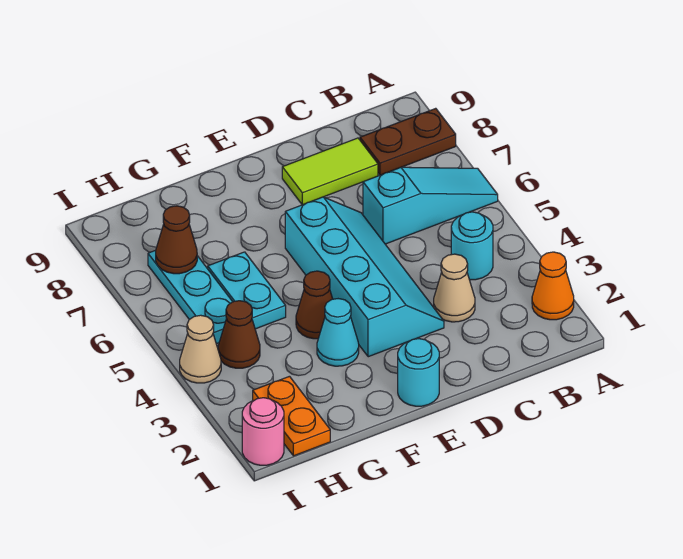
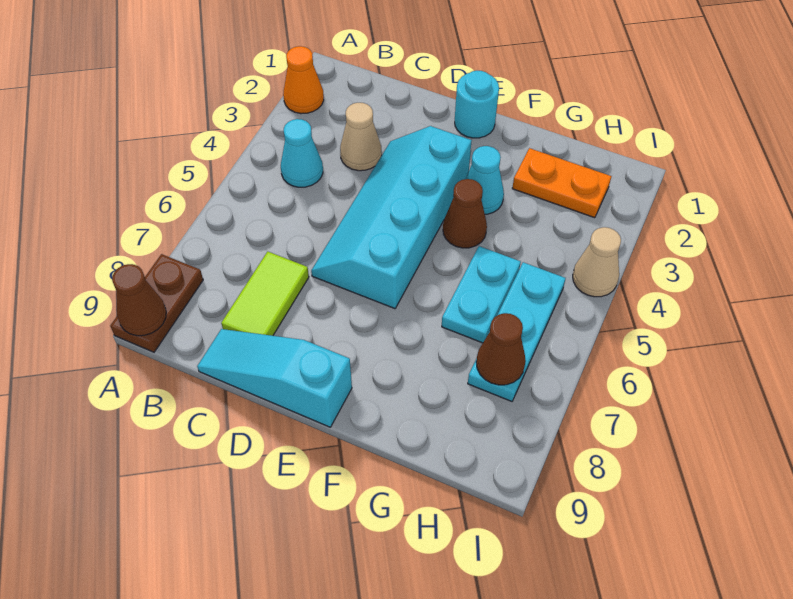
cyan slope A6:C6 level 1 top C -> cyan slope C9:E9 level 1 top E
brown plate A8:B8 level 1 -> brown plate A8:A9 level 1
cyan round brick B4 level 1 -> cyan cone B4 level 1
lime tile C8:D8 level 1 -> lime tile C7:C8 level 1
orange plate H1:H2 level 1 -> orange plate G2:H2 level 1
brown cone H4 level 1 -> brown cone A9 level 2
pink round brick I1 level 1 -> none

